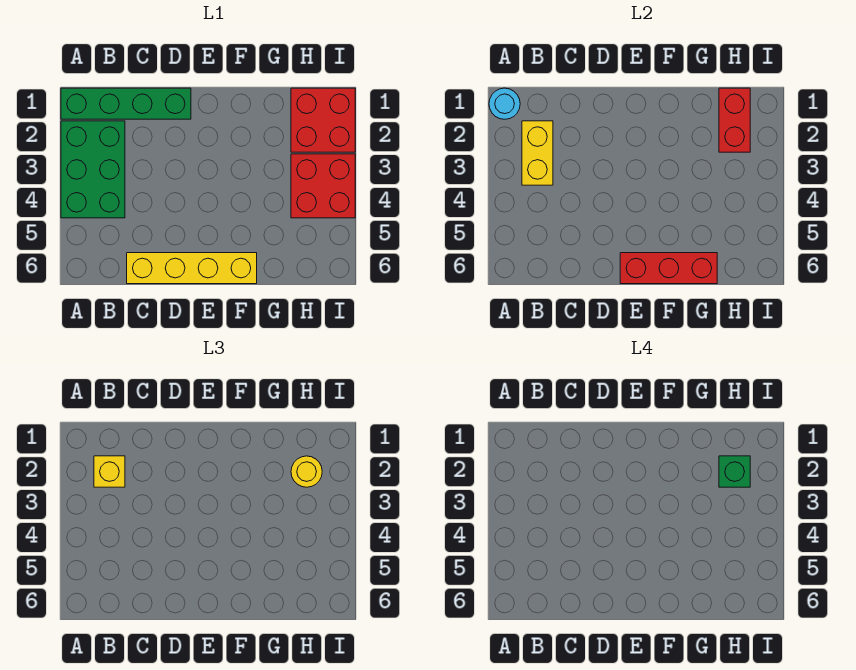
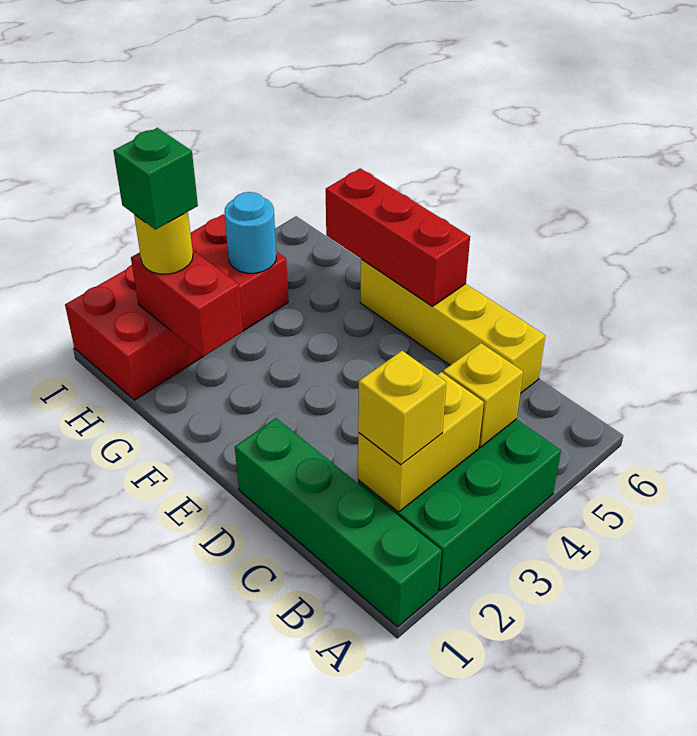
cyan round brick A1 level 2 -> cyan round brick H4 level 2
none -> yellow brick B4 level 2
red brick H1:H2 level 2 -> red brick G2:H2 level 2

